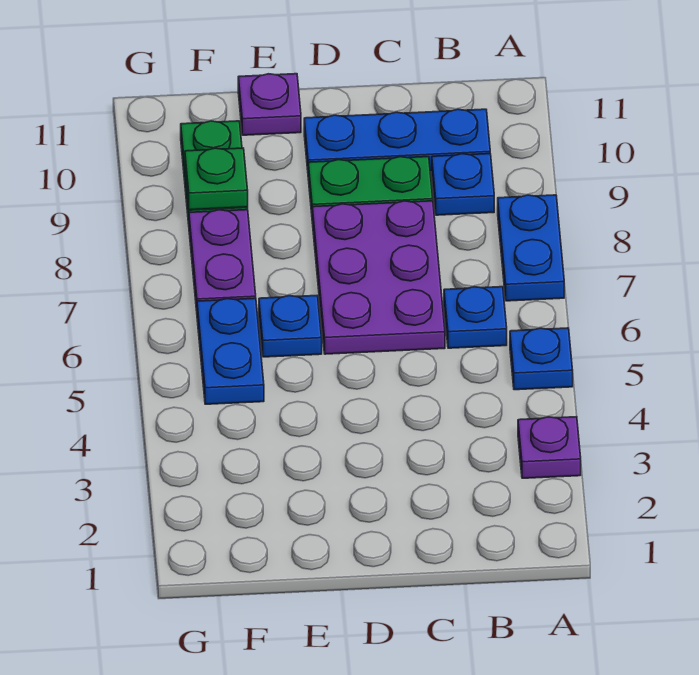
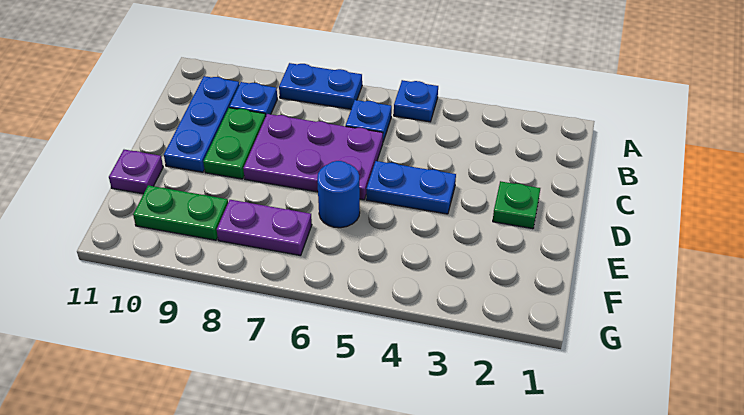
purple plate A3 level 1 -> none
blue plate E6 level 1 -> blue round brick E6 level 1
blue plate F5:F6 level 1 -> blue plate D4:D5 level 1
green plate F9 level 2 -> green plate D2 level 1

